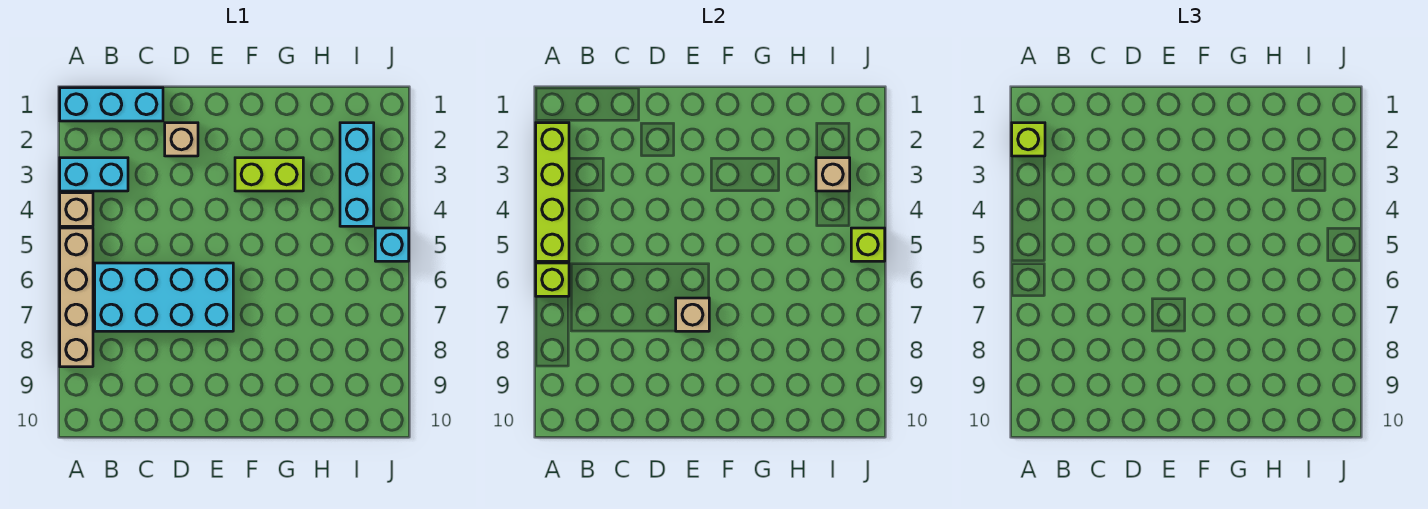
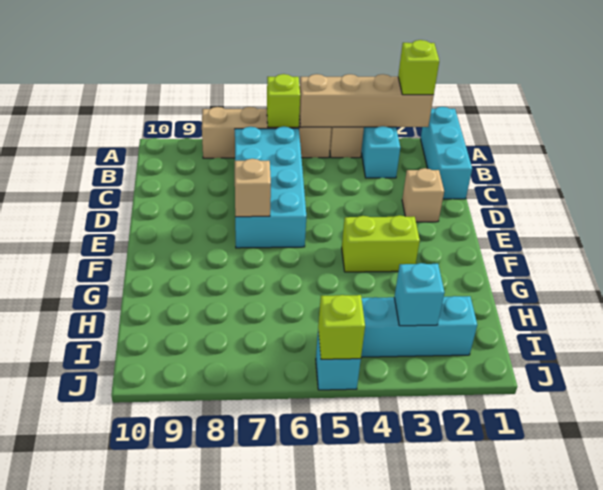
lime brick A2:A5 level 2 -> tan brick A2:A5 level 2
lime brick F3:G3 level 1 -> lime brick F3:F4 level 1
tan brick I3 level 2 -> cyan brick I3 level 2

